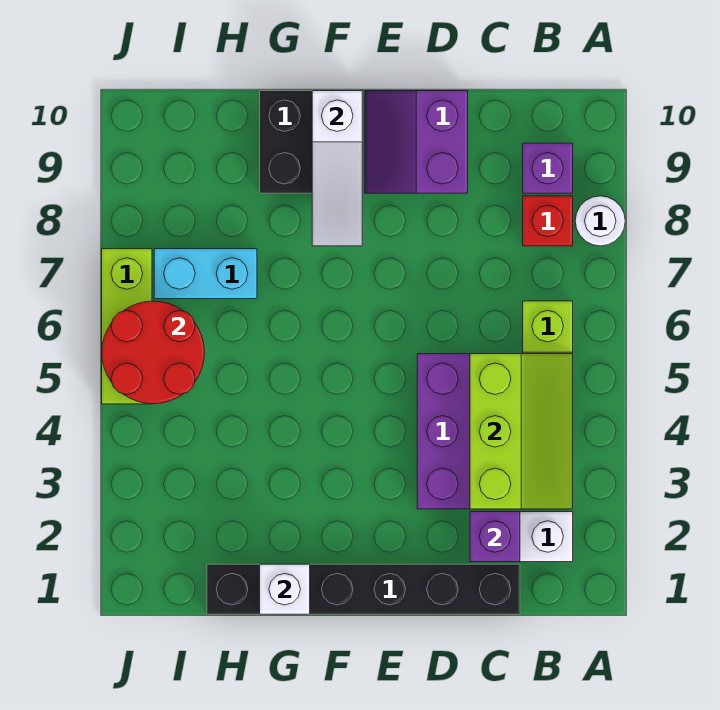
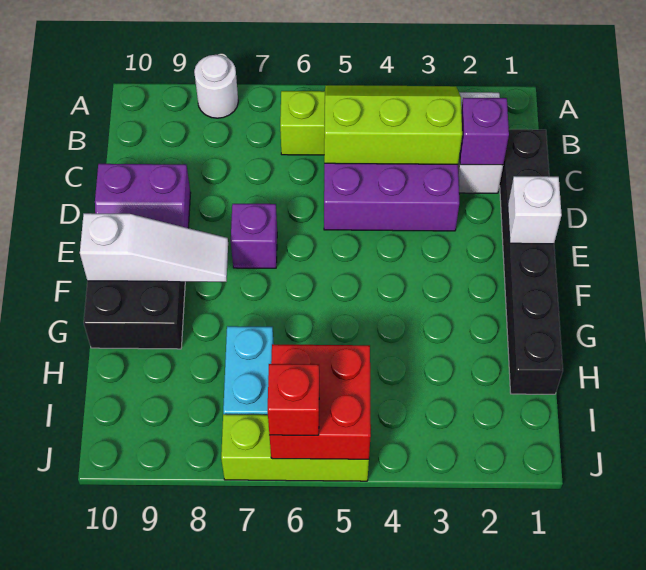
red brick B8 level 1 -> red brick J6 level 3
purple brick B9 level 1 -> purple brick E7 level 1
white brick G1 level 2 -> white brick E1 level 2
red round brick I5:J6 level 2 -> red brick I5:J6 level 2

